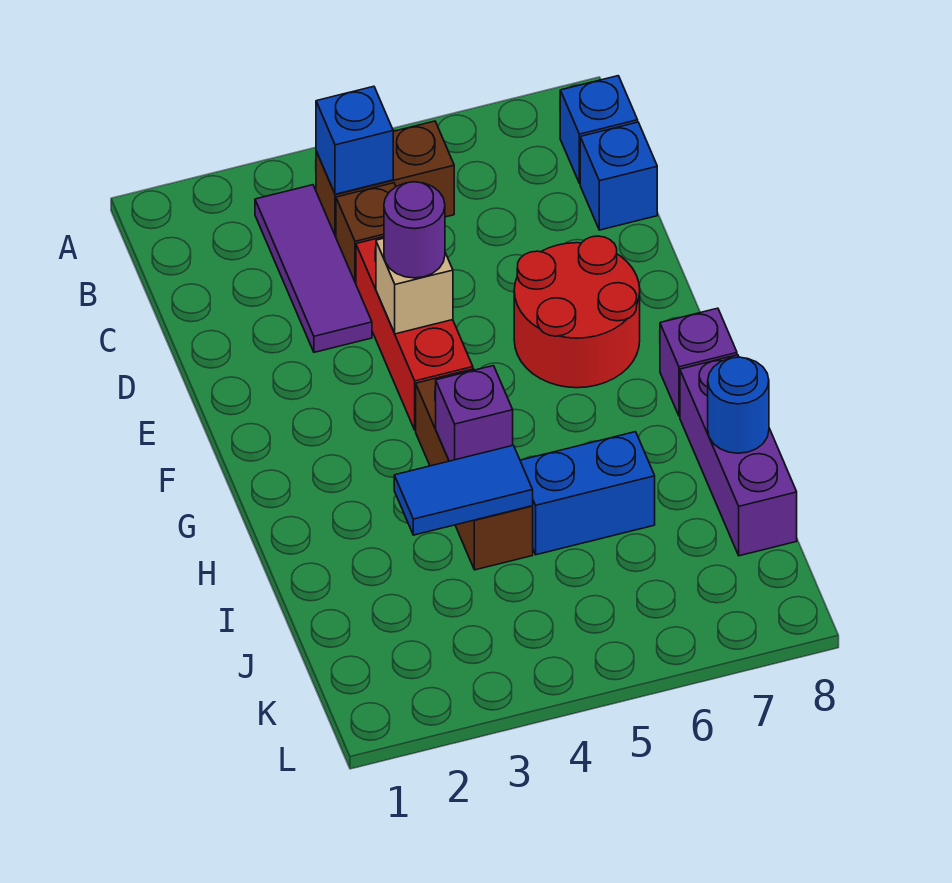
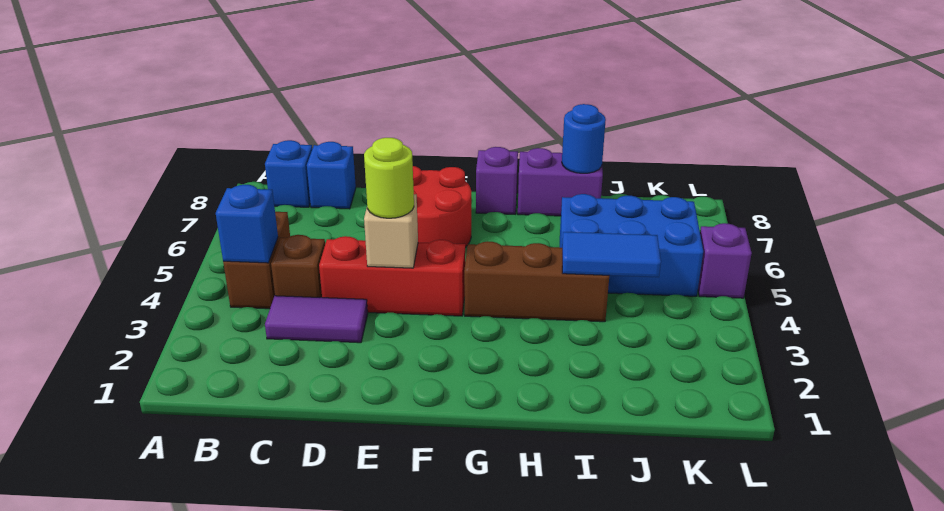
purple tile B3:D3 level 1 -> purple tile C3:D3 level 1
purple round brick E4 level 3 -> lime round brick E4 level 3
purple brick H4 level 2 -> purple brick L5 level 1
purple brick H8:J8 level 1 -> purple brick H8:I8 level 1
blue tile I3:I4 level 2 -> blue tile I4:J4 level 2
blue brick I5:I6 level 1 -> blue brick I5:K6 level 1

